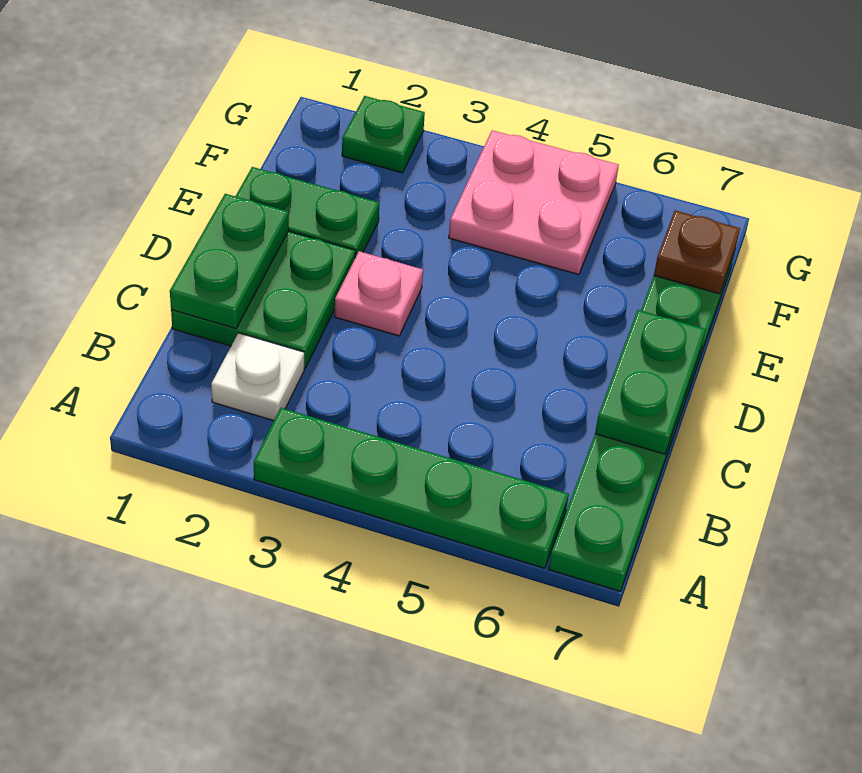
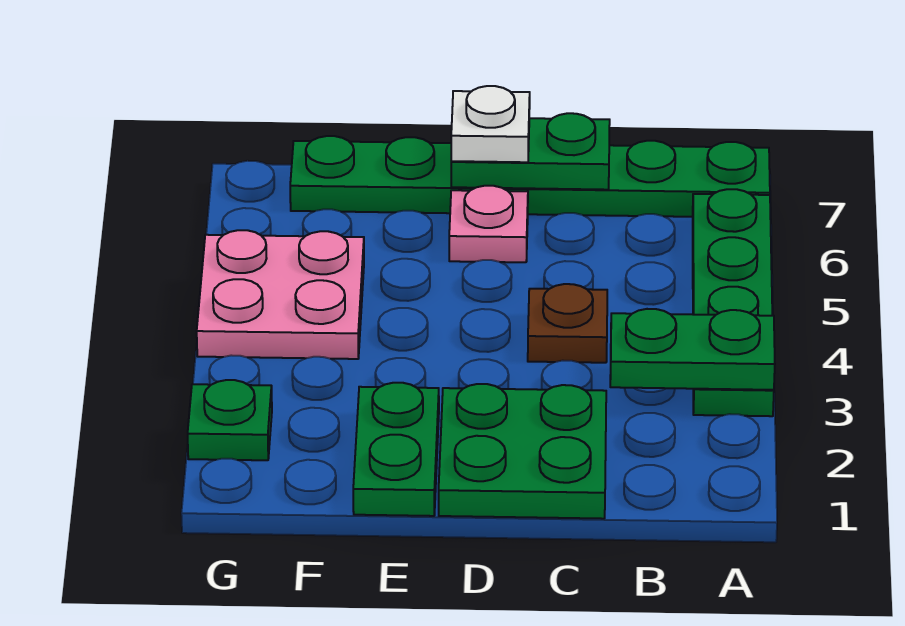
white plate B2 level 1 -> white plate D7 level 3
green plate C1:D1 level 2 -> green plate A3:B3 level 2
pink plate D3 level 1 -> pink plate D6 level 1
brown plate F7 level 2 -> brown plate C4 level 1

